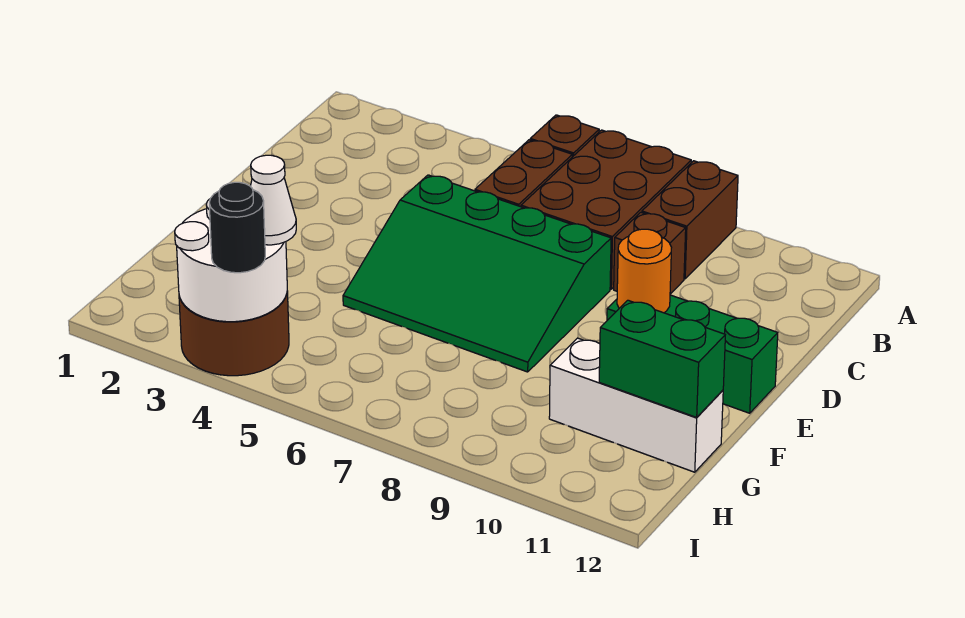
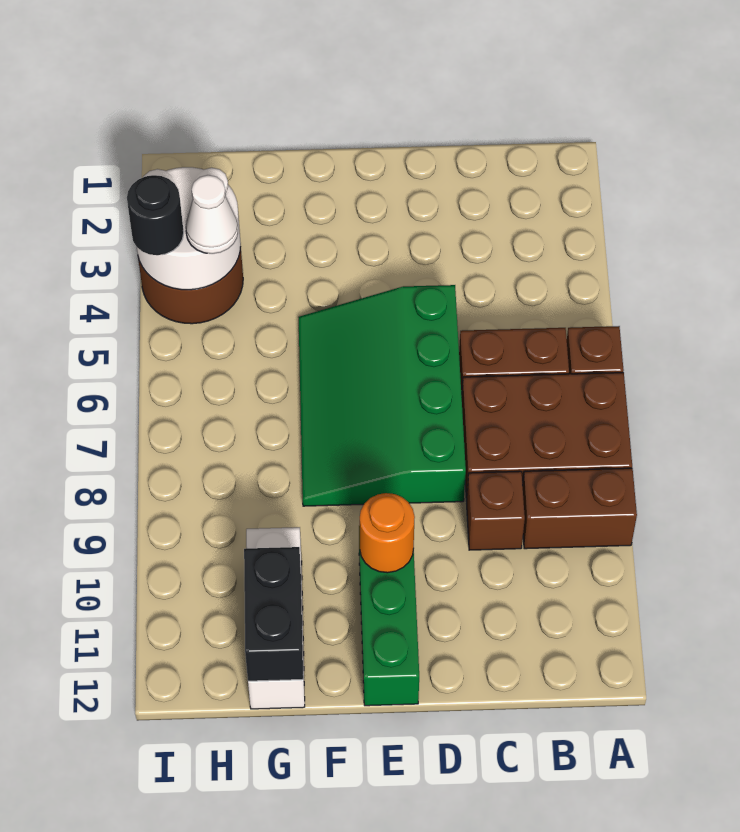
green brick G11:G12 level 2 -> black brick G11:G12 level 2

